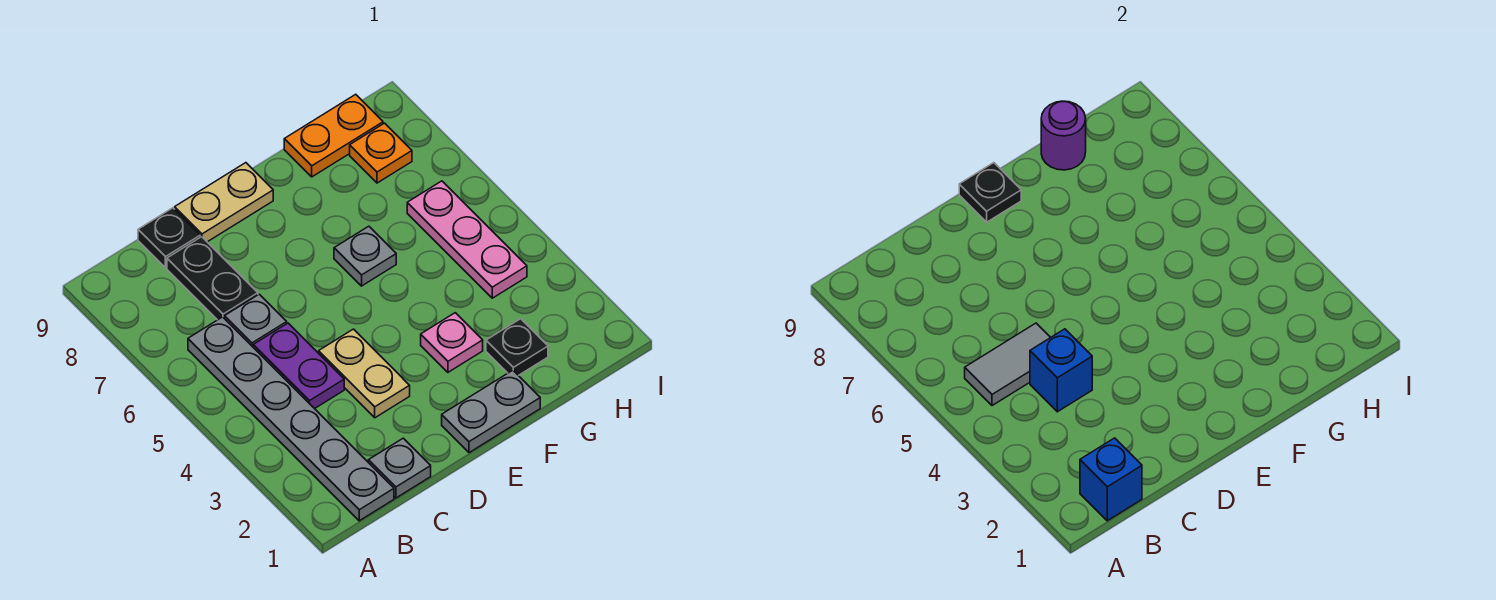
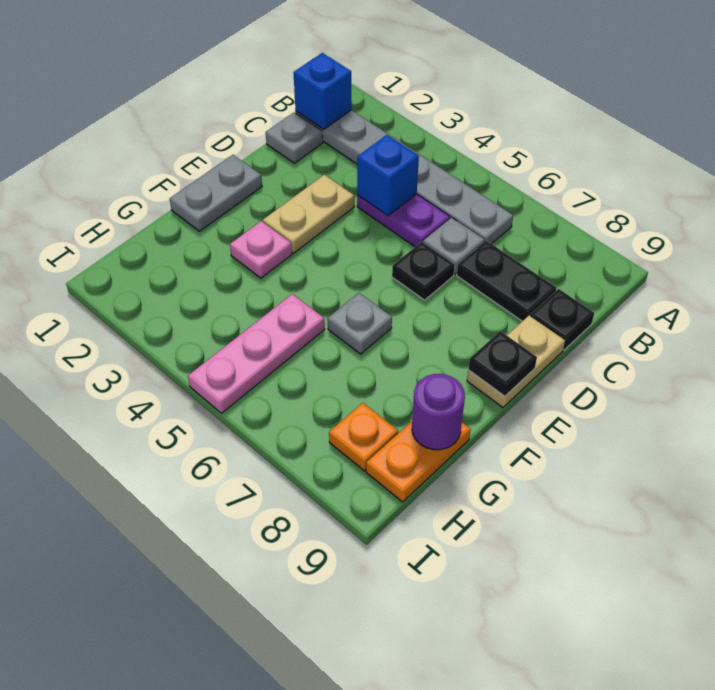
grey tile B5:C5 level 2 -> none
tan plate D3:D4 level 1 -> tan plate D3:E3 level 1
black plate G2 level 1 -> black plate D6 level 1
pink plate H4:H6 level 1 -> pink plate G5:I5 level 1

